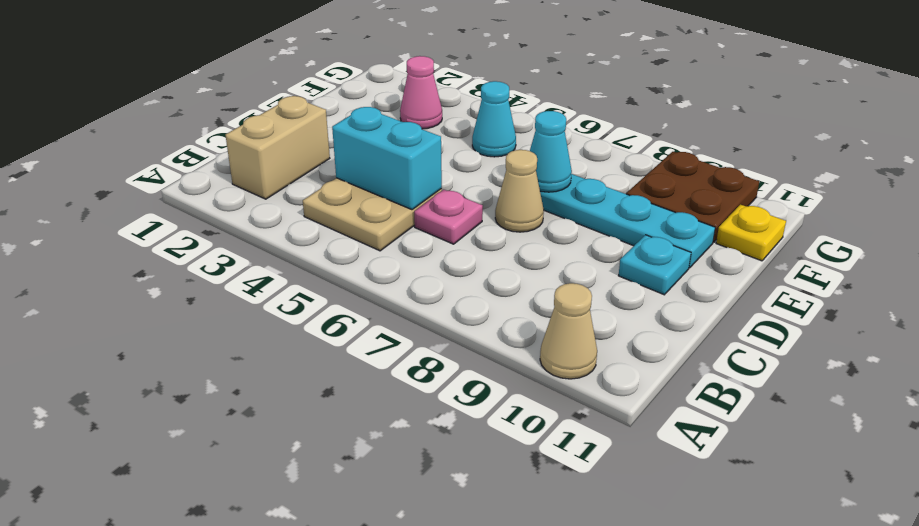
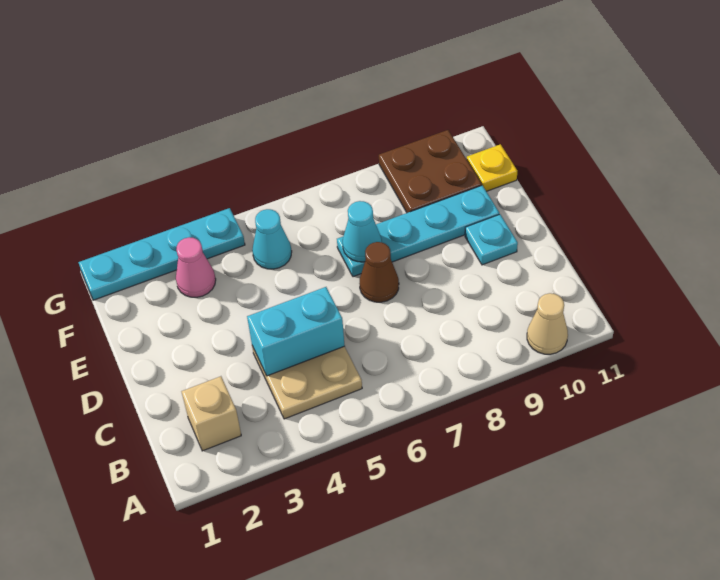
tan brick B2:C2 level 1 -> tan brick B2 level 1
pink plate C6 level 1 -> none
tan cone D7 level 1 -> brown cone D7 level 1
none -> cyan plate G1:G4 level 1

